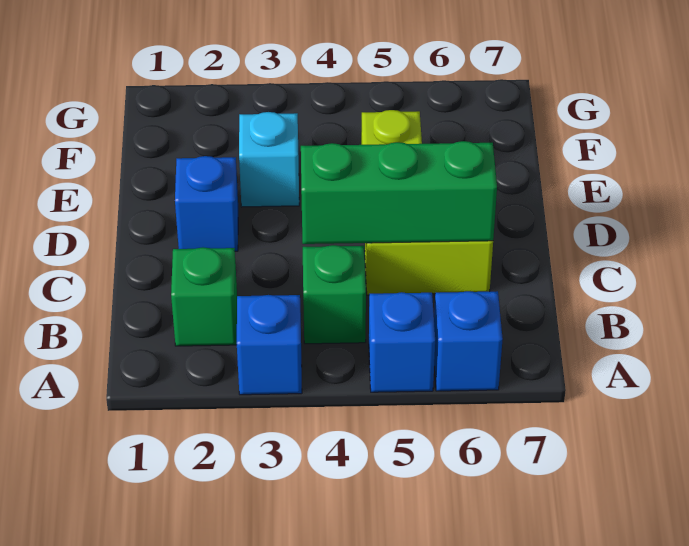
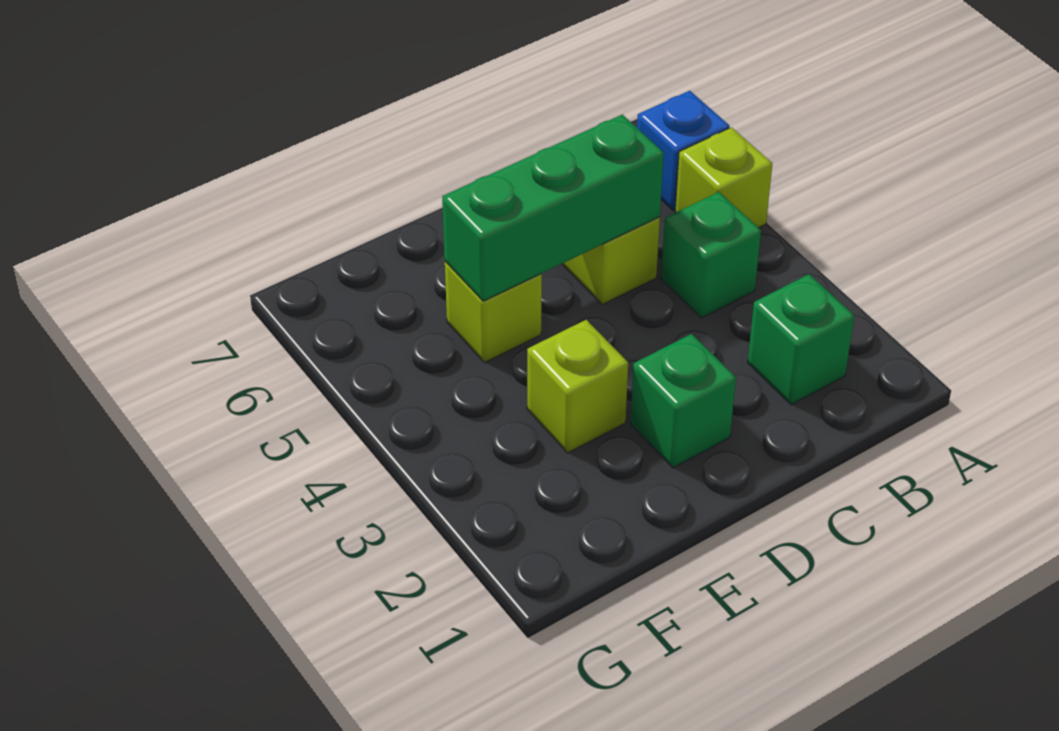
blue brick A3 level 1 -> none
blue brick A5 level 1 -> lime brick A5 level 1
green brick C4:C6 level 2 -> green brick C5:E5 level 2
blue brick D2 level 1 -> green brick D2 level 1
cyan brick E3 level 1 -> lime brick E3 level 1

